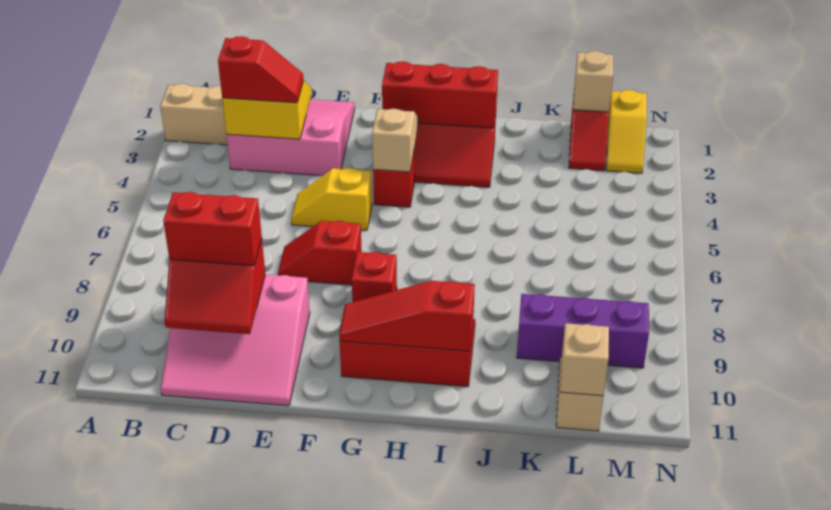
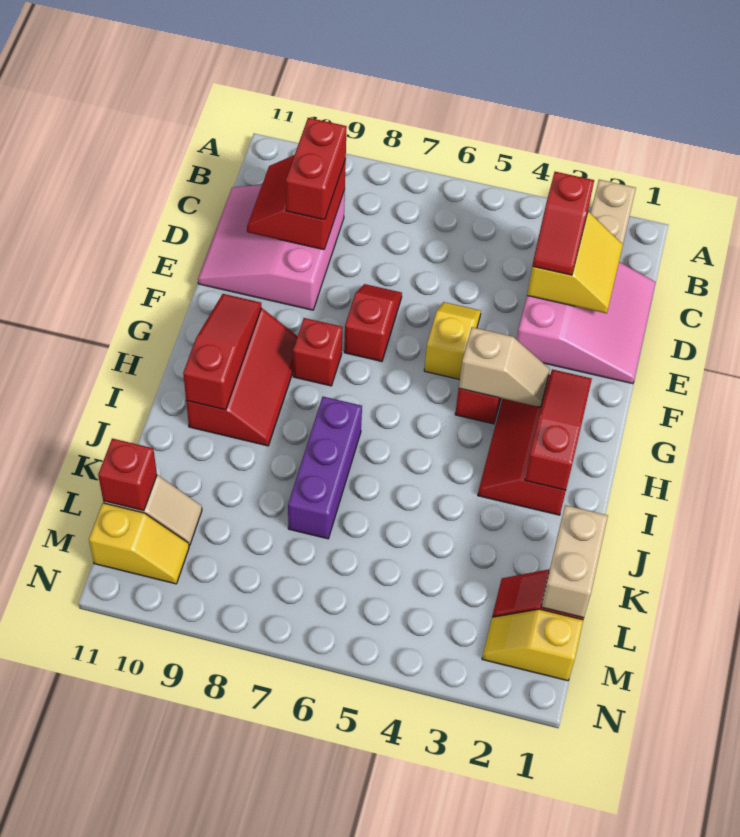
red brick G2:I2 level 2 -> red slope G2:I2 level 2 top I
purple brick K9:M9 level 1 -> purple brick I7:K7 level 1
tan brick L1 level 2 -> tan brick K1:L1 level 2
tan brick L11 level 2 -> red brick L11 level 2
none -> yellow slope M10:M11 level 1 top 11

